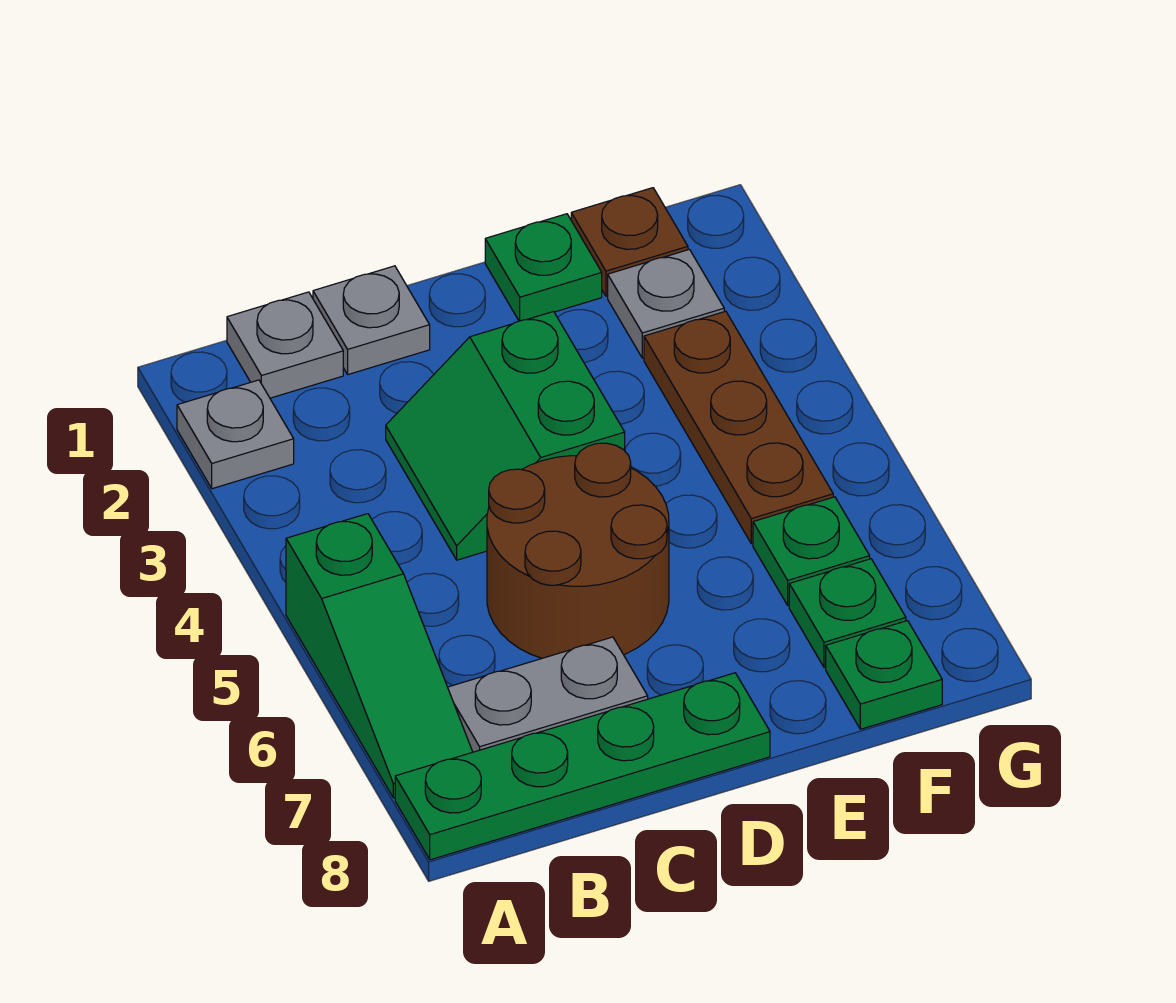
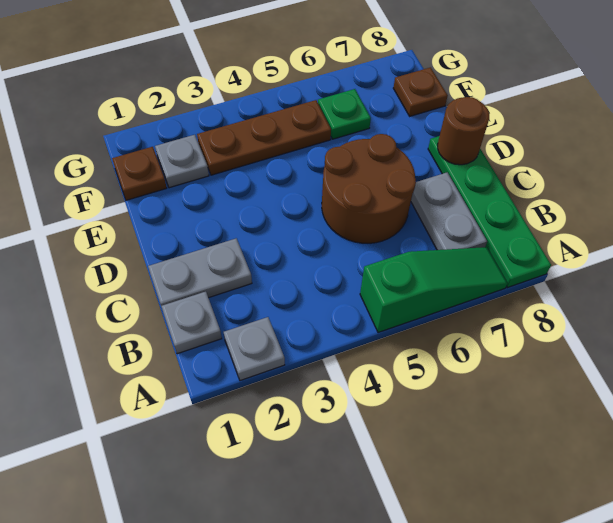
grey plate C1 level 1 -> grey plate C1:C2 level 1
green slope C3:D4 level 1 top D -> none
none -> brown round brick D8 level 2
green plate E1 level 1 -> none
green plate F7 level 1 -> none
green plate F8 level 1 -> brown plate F8 level 1

